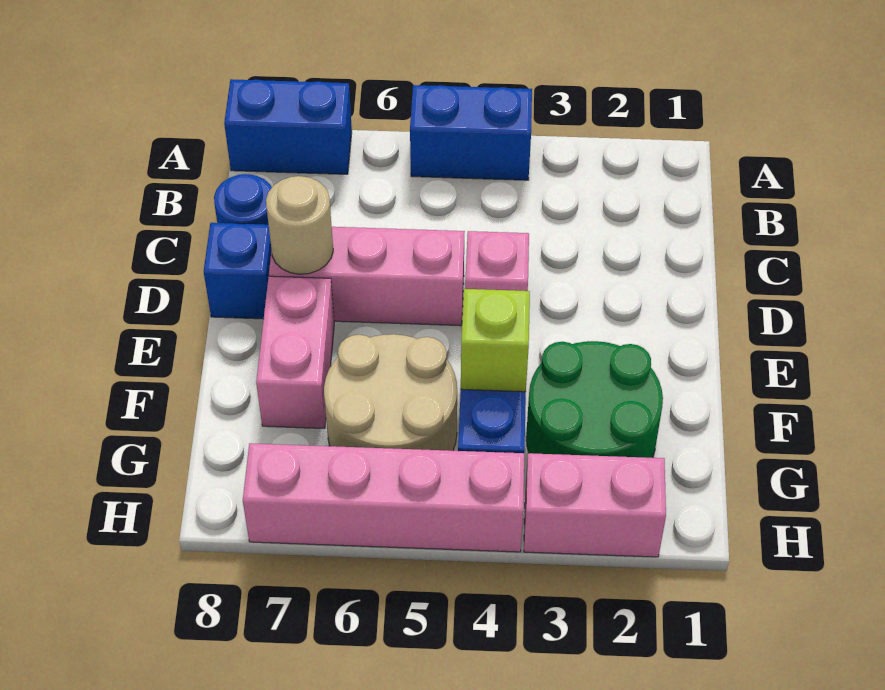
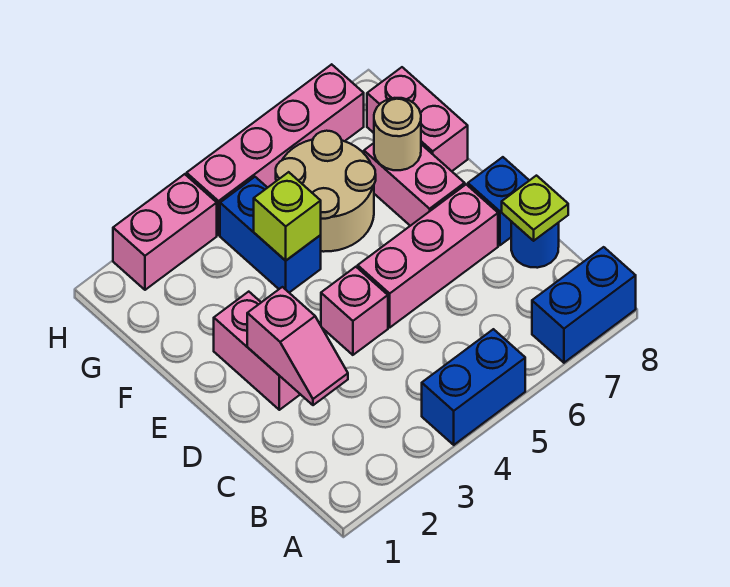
none -> pink slope C2:D2 level 2 top D
none -> lime plate C8 level 2
none -> pink brick D2:E2 level 1
tan round brick D7 level 2 -> tan round brick F7 level 2
green round brick F2:G3 level 1 -> none
none -> pink brick F8:G8 level 1

